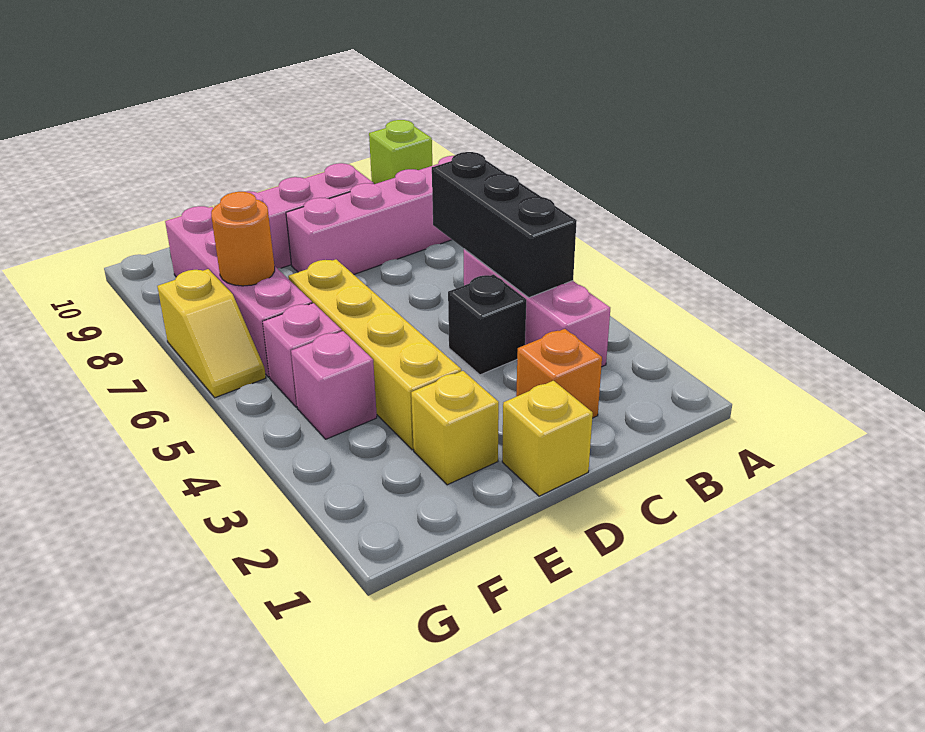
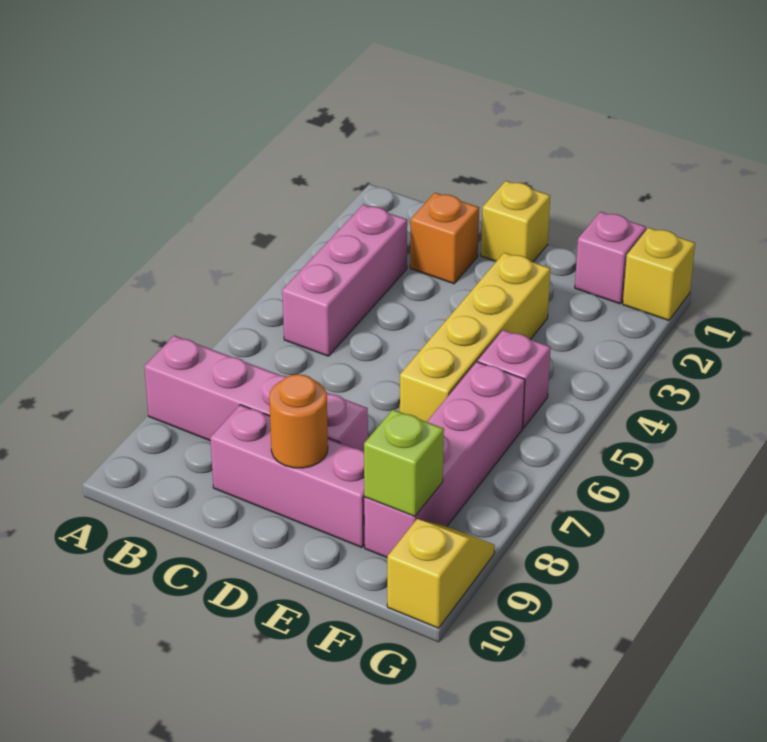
lime brick A10 level 1 -> lime brick F9 level 2
black brick B4:B6 level 2 -> none
black brick C4 level 1 -> none
yellow brick E2 level 1 -> yellow brick G1 level 1
pink brick F4 level 1 -> pink brick F1 level 1
orange round brick F7 level 2 -> orange round brick D9 level 2
yellow slope G6:G7 level 1 top 7 -> yellow slope G9:G10 level 1 top 10

